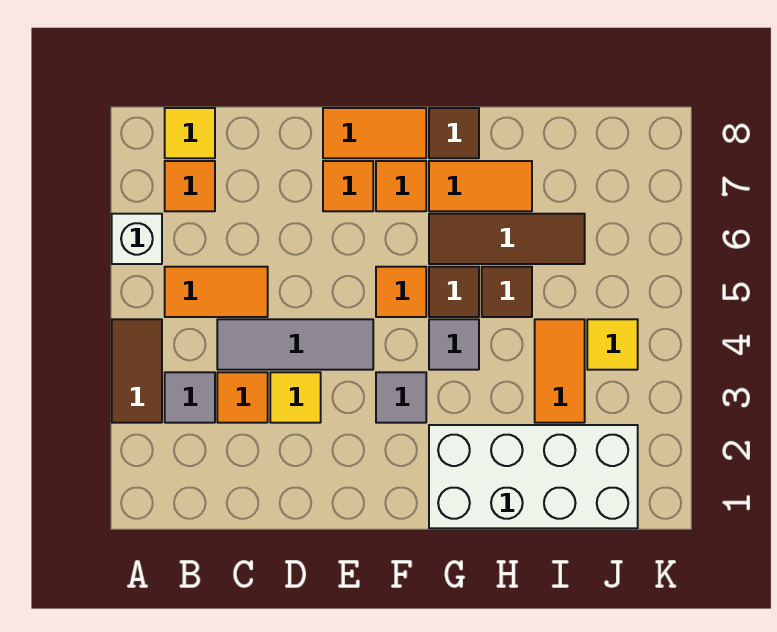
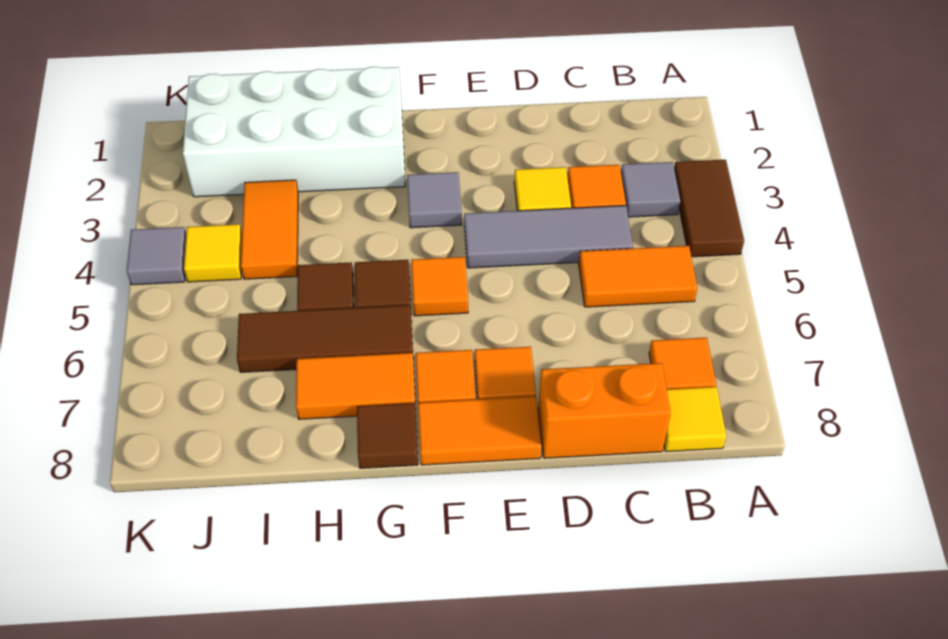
white brick A6 level 1 -> none
none -> orange brick C8:D8 level 1
grey tile G4 level 1 -> grey tile K4 level 1

